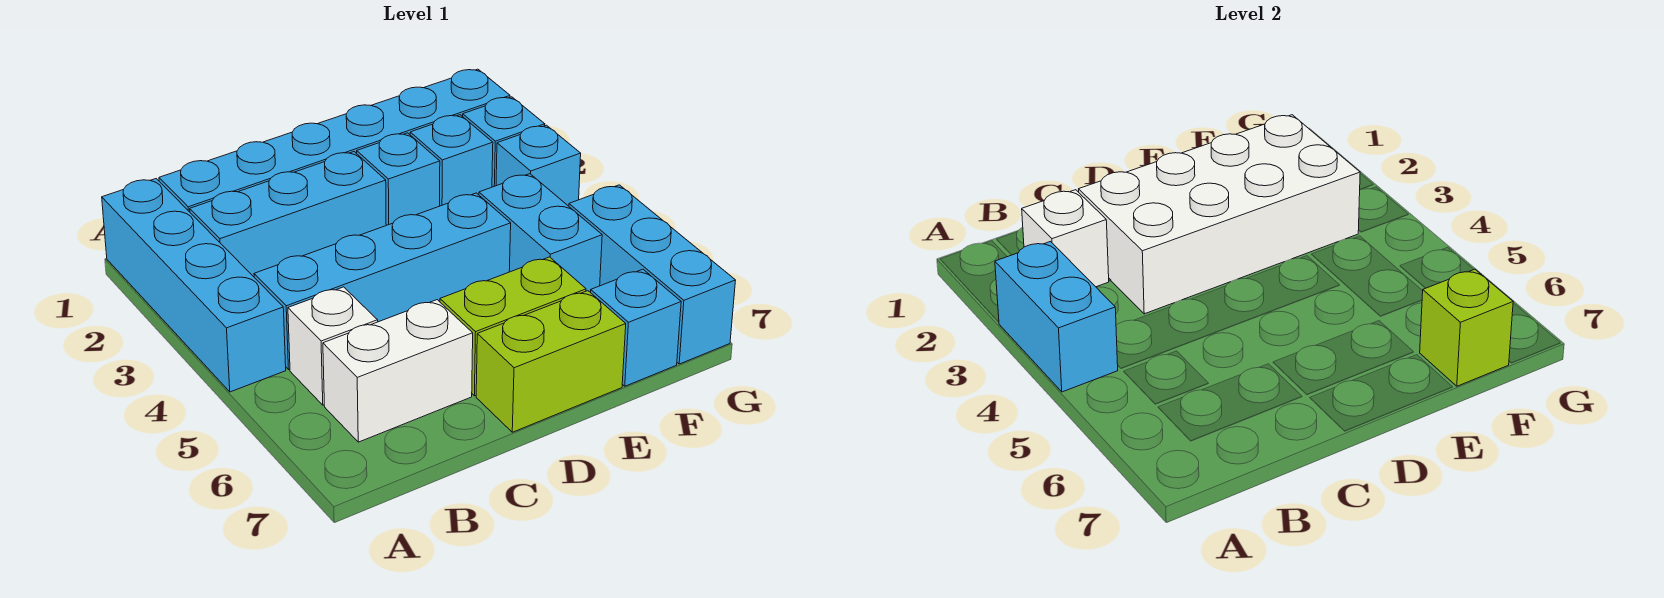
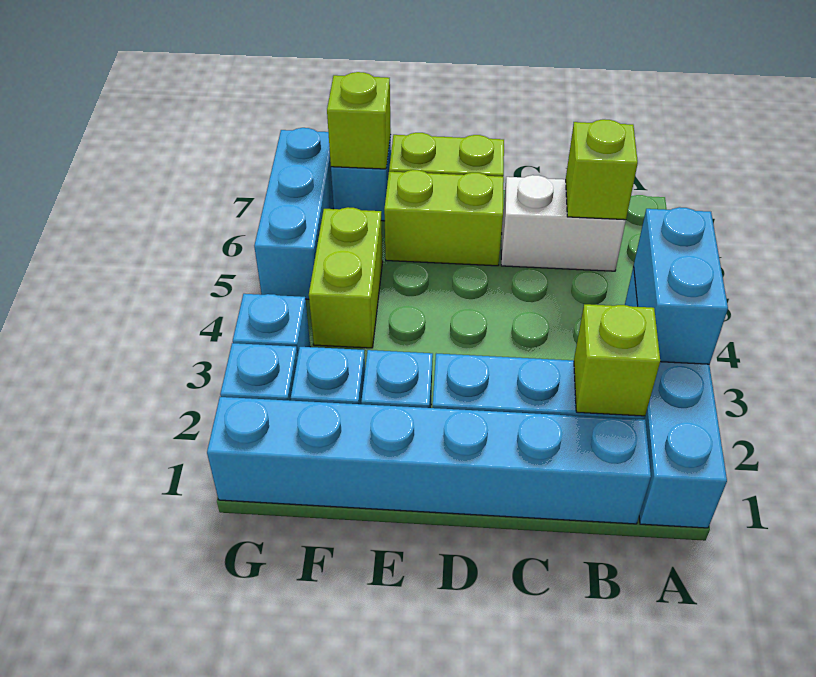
white brick B2 level 2 -> lime brick B2 level 2
cyan brick B4:E4 level 1 -> none
white brick B5 level 1 -> none
none -> lime brick B6 level 2
white brick C2:F3 level 2 -> none
cyan brick F4:F5 level 1 -> lime brick F4:F5 level 1

